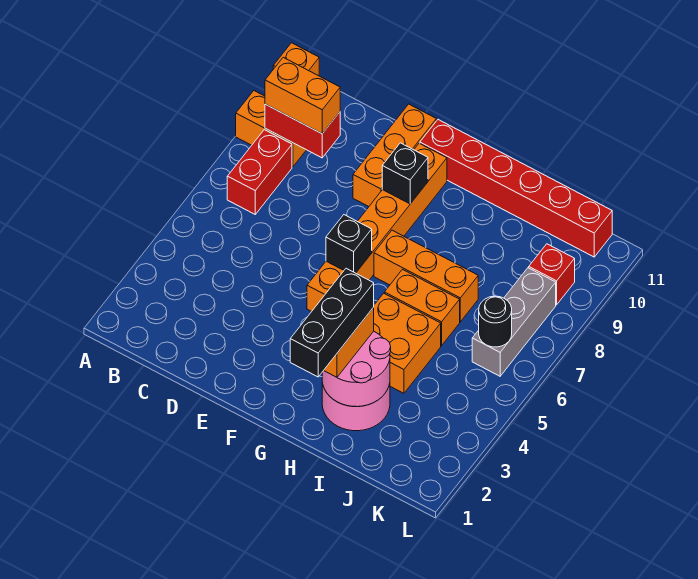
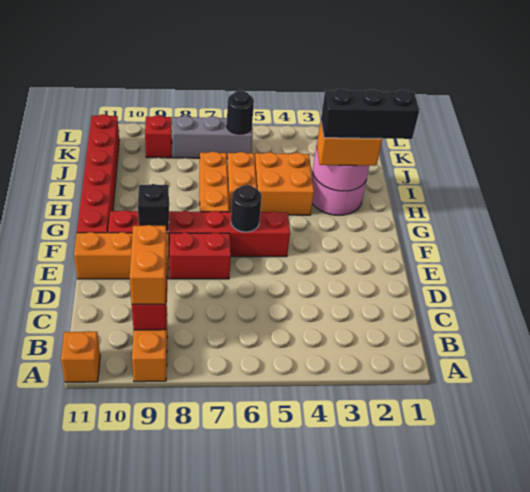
red brick B7:B8 level 1 -> red brick E7:E8 level 1
orange brick F5:F10 level 1 -> red brick F5:F10 level 1
black brick F6 level 2 -> black round brick F6 level 2

